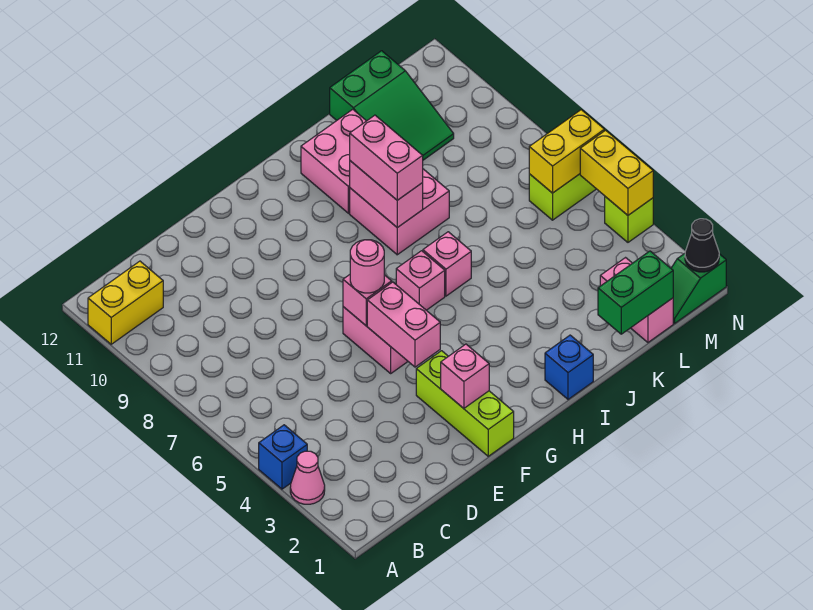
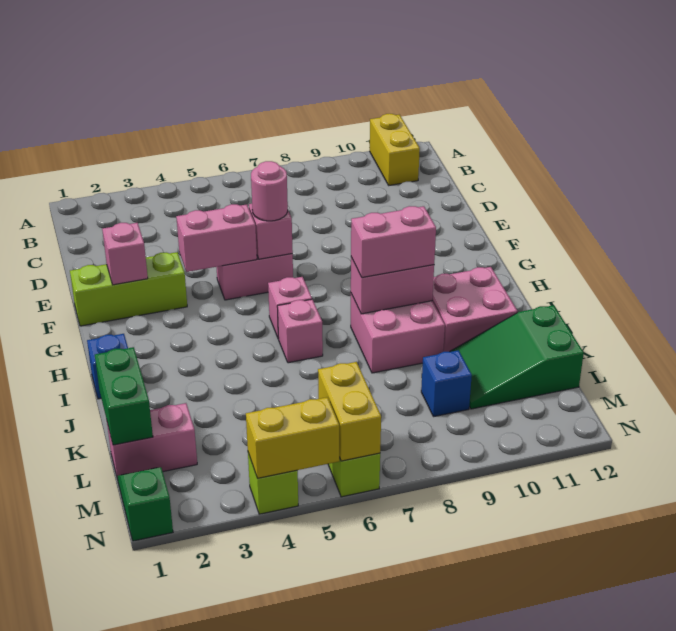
pink cone A3 level 1 -> none
blue brick A4 level 1 -> blue brick L9 level 1
black cone N1 level 2 -> none

